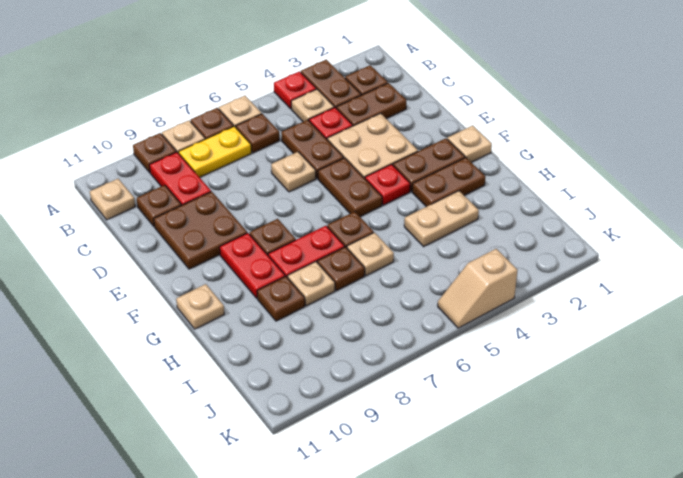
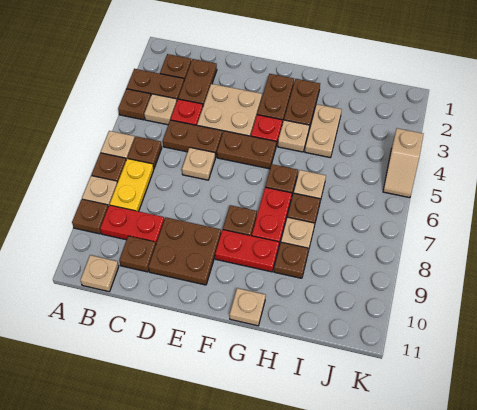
red plate A4 level 1 -> brown plate A4 level 1
tan plate F1 level 1 -> tan plate G4 level 1

